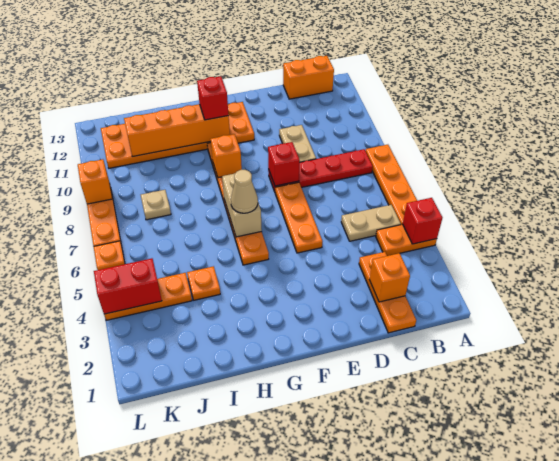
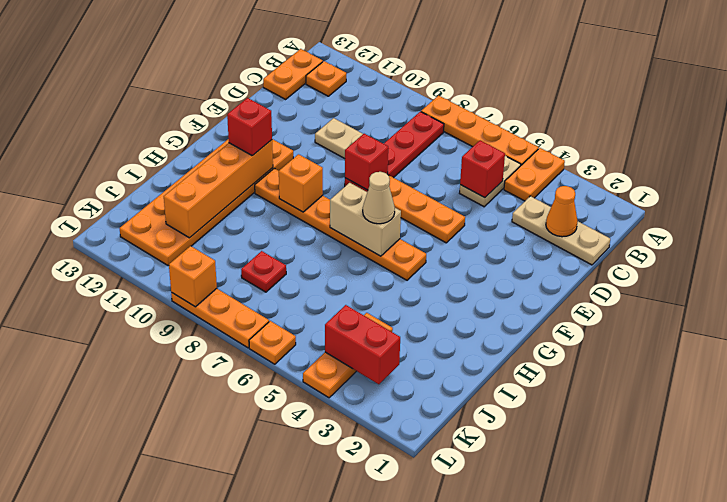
red brick A4 level 2 -> red brick C5 level 2
orange brick B13:C13 level 1 -> orange plate B13:C13 level 1
orange plate C1:C3 level 1 -> tan plate C1:C3 level 1
orange brick C2 level 2 -> orange cone C2 level 2
orange plate I4 level 1 -> orange plate B12 level 1
tan plate J8 level 1 -> red plate J8 level 1
red brick K4:L4 level 2 -> red brick K3:K4 level 2

